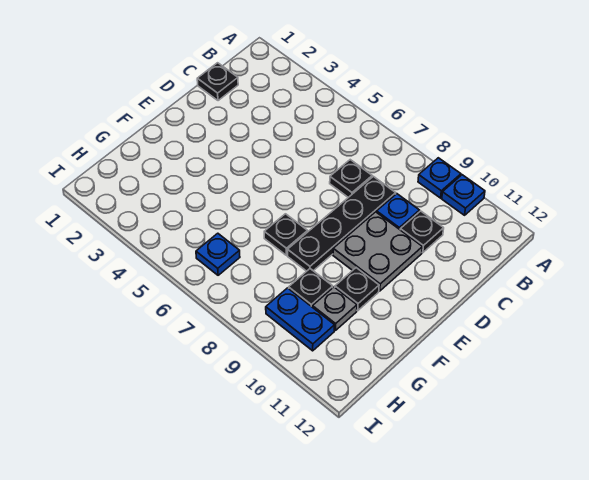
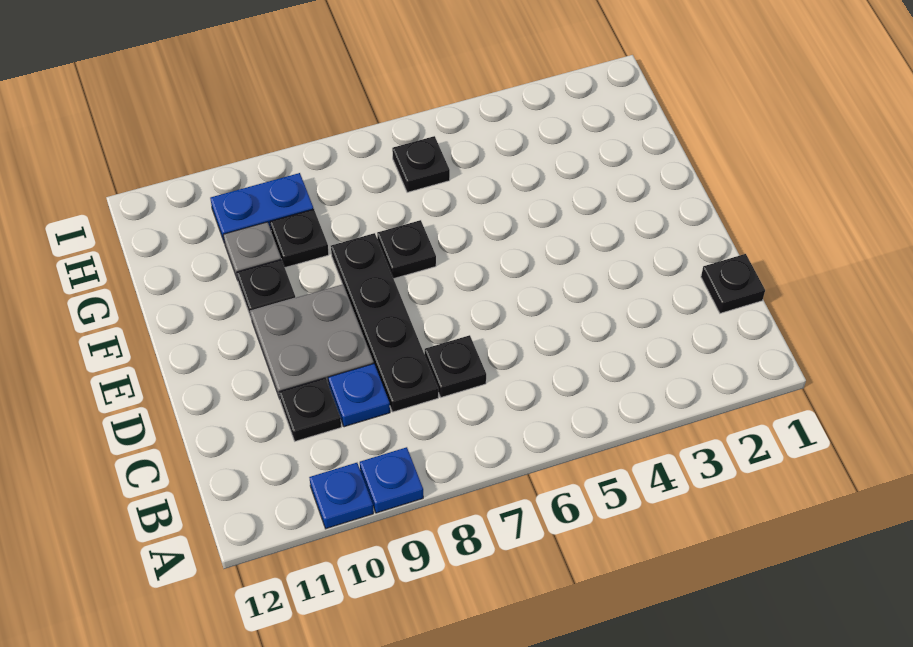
blue plate H6 level 1 -> black plate H6 level 1

